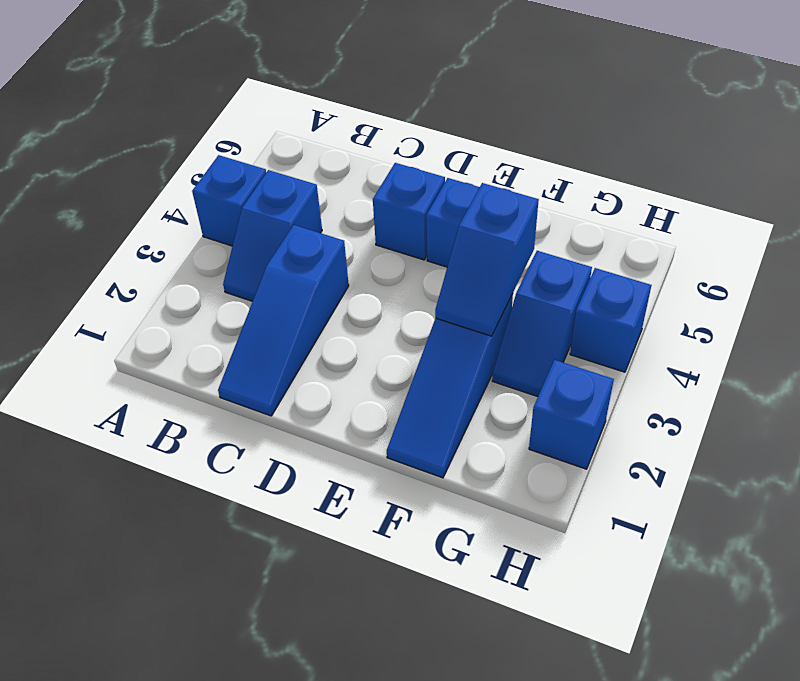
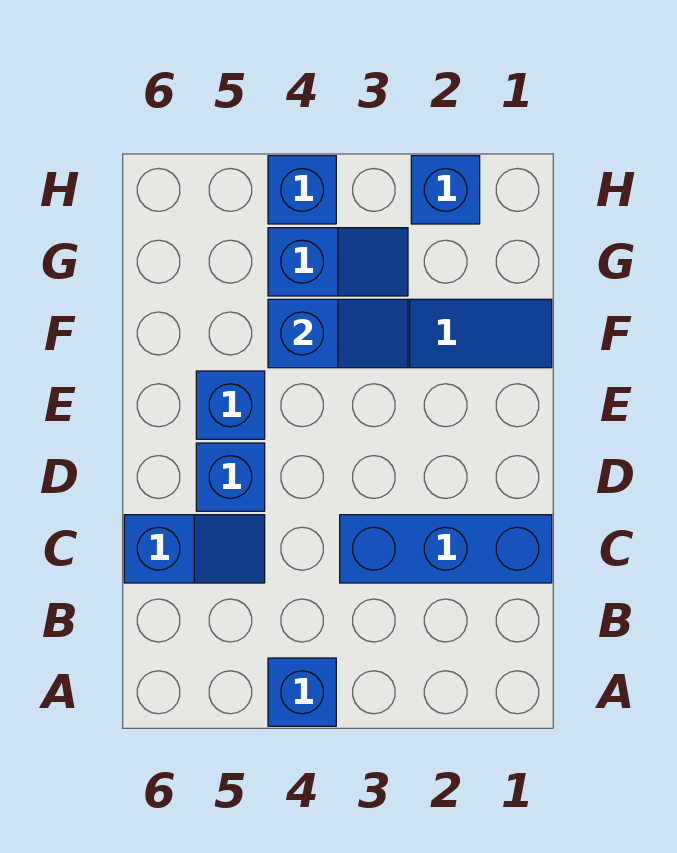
blue slope B3:B4 level 1 top 4 -> blue slope C5:C6 level 1 top 6
blue slope C1:C3 level 1 top 3 -> blue brick C1:C3 level 1

